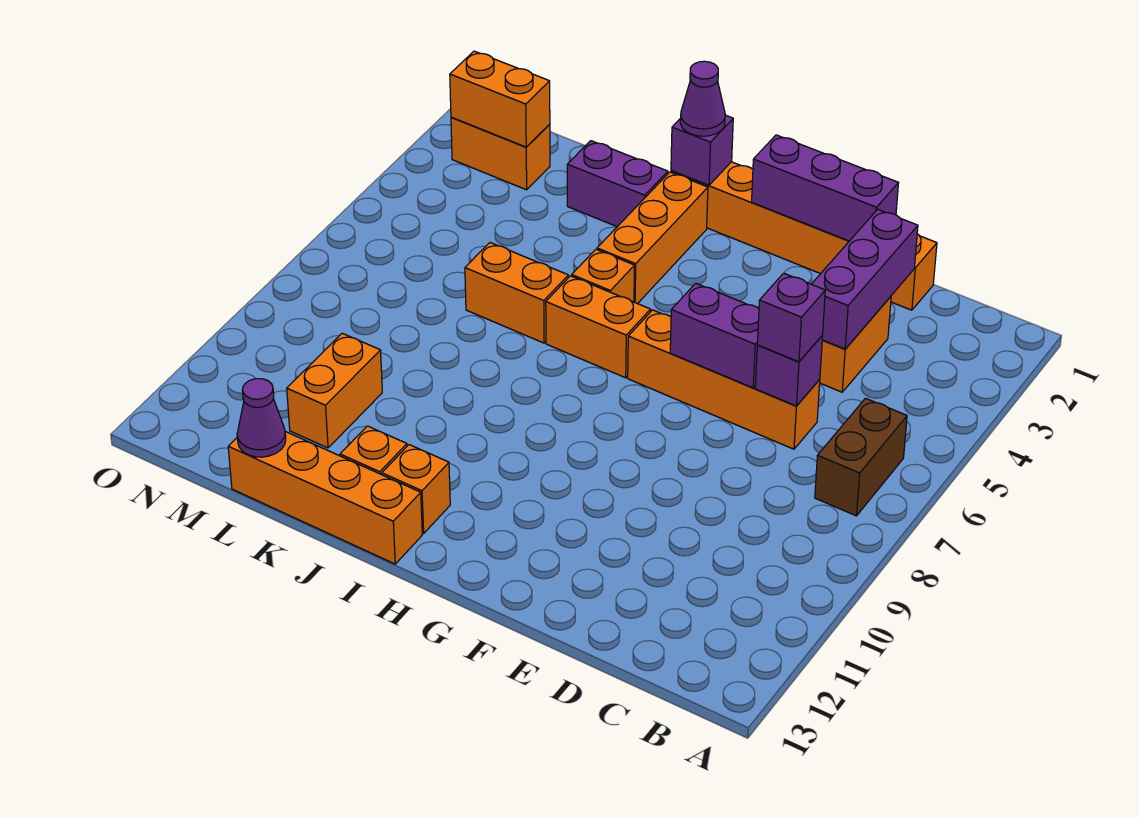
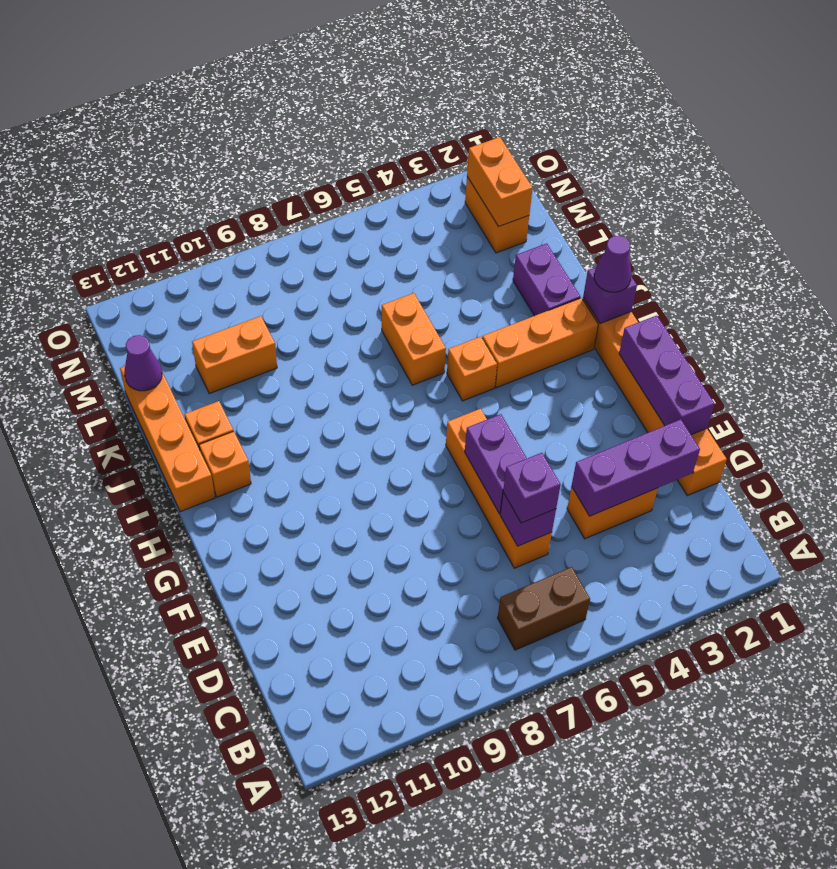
orange brick H6:I6 level 1 -> none

